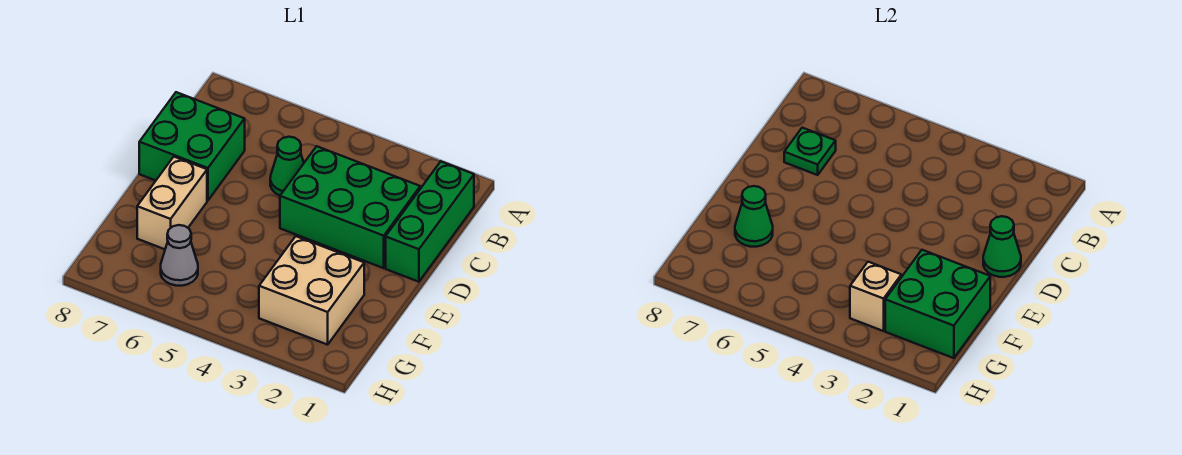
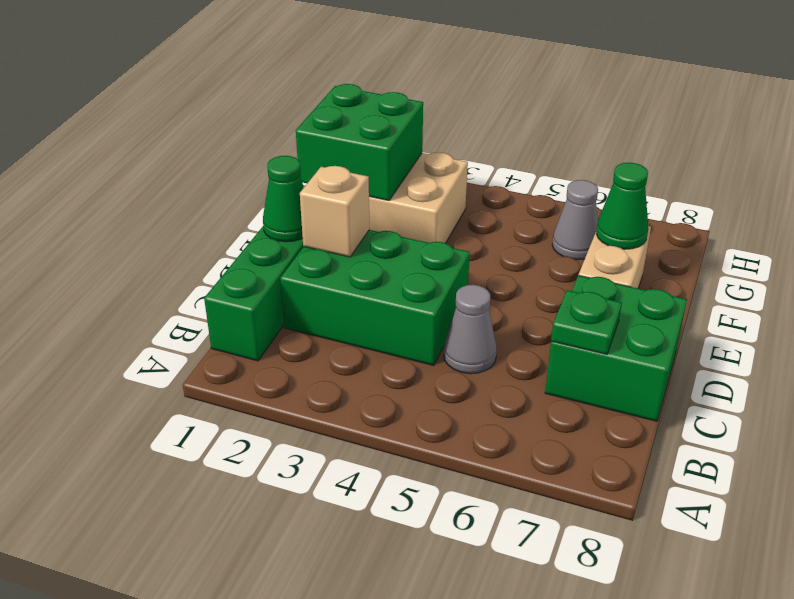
green cone C5 level 1 -> grey cone C5 level 1
tan brick G3 level 2 -> tan brick D2 level 2

